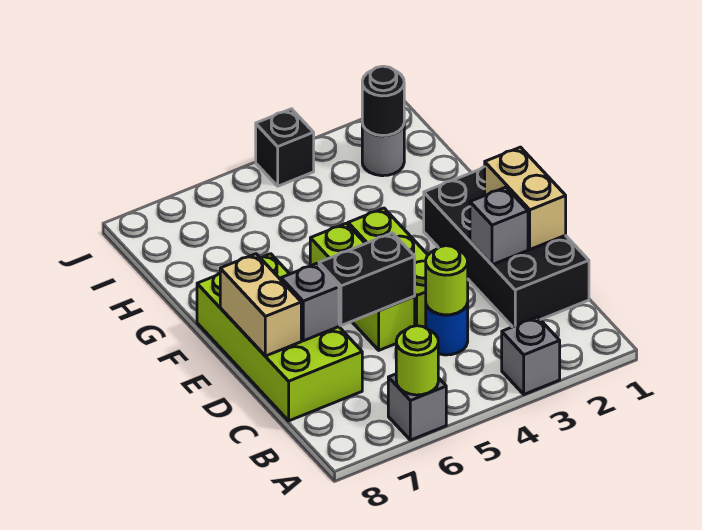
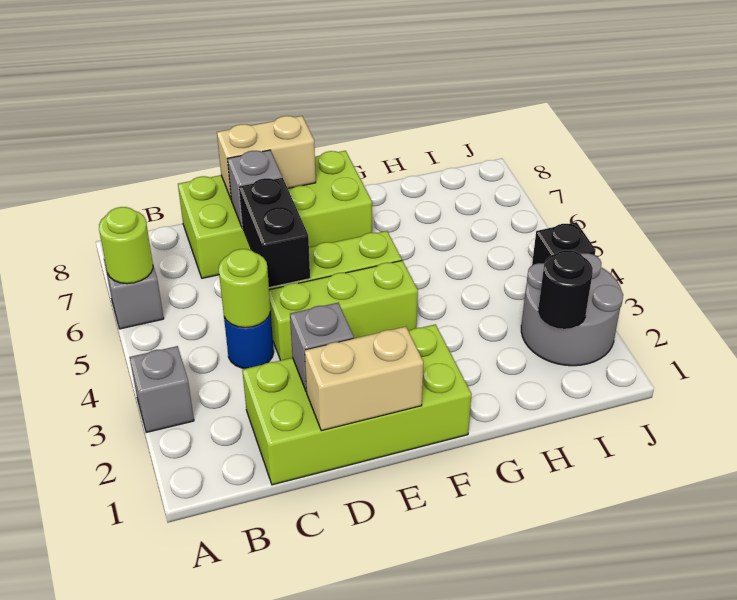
black brick C1:F2 level 1 -> lime brick C1:F2 level 1
grey round brick I2 level 1 -> grey round brick I2:J3 level 1

